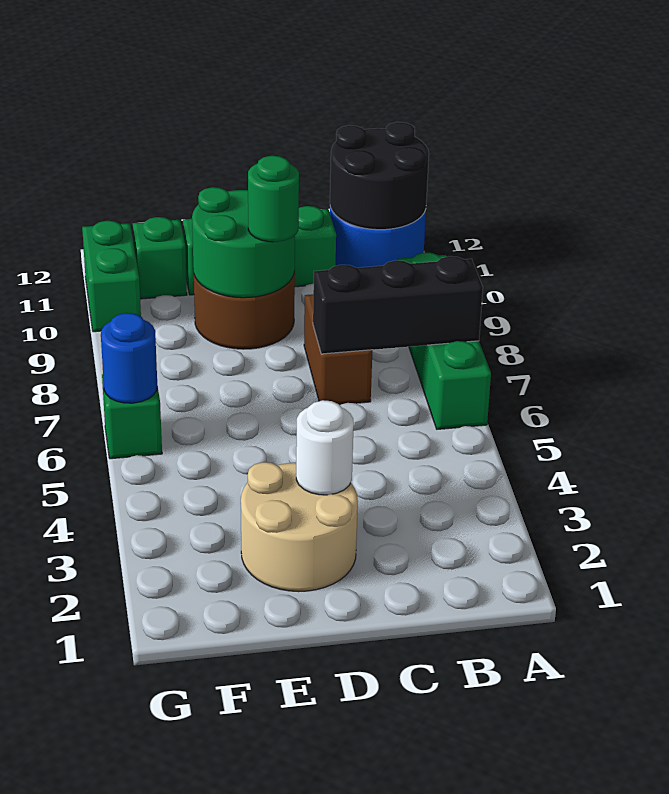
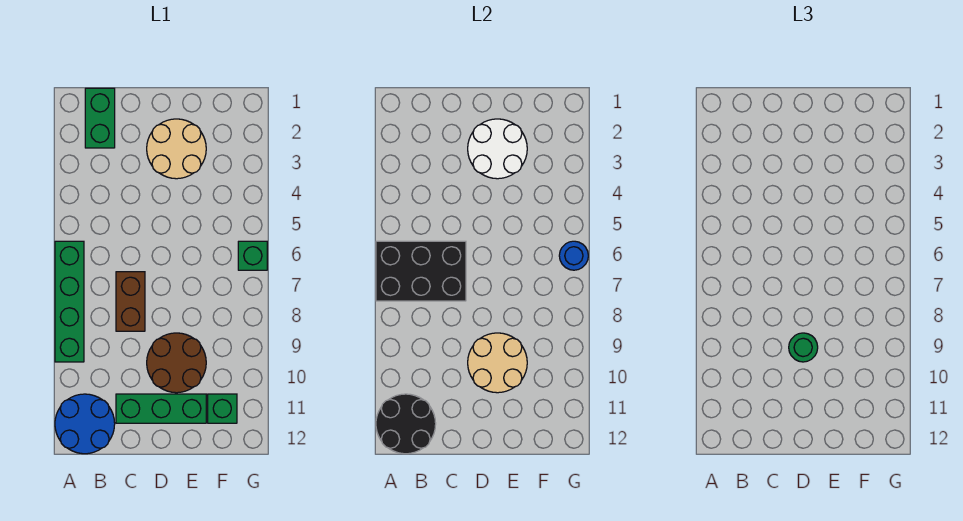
black brick A7:C7 level 2 -> black brick A6:C7 level 2
white round brick D3 level 2 -> white round brick D2:E3 level 2
green round brick D9:E10 level 2 -> tan round brick D9:E10 level 2
green brick G10:G11 level 1 -> green brick B1:B2 level 1

